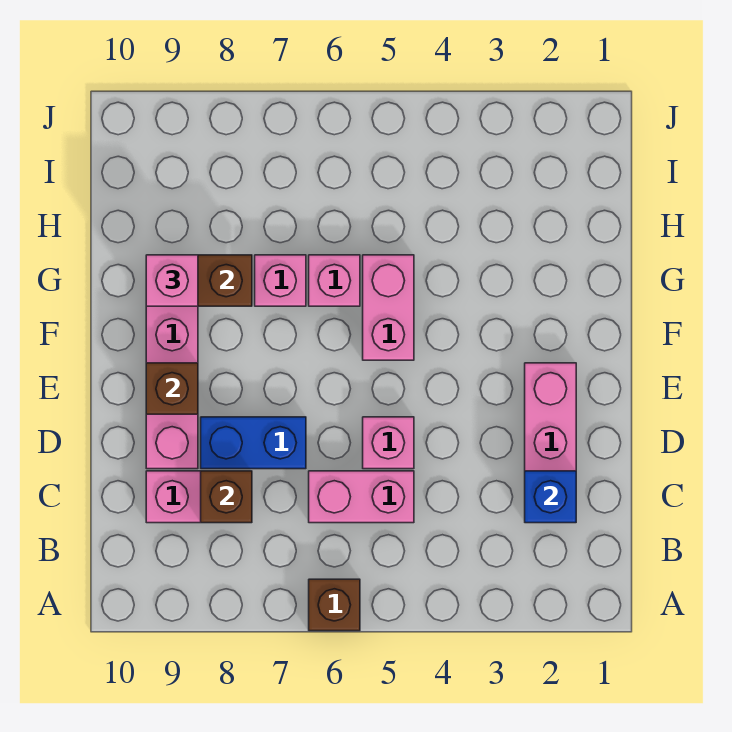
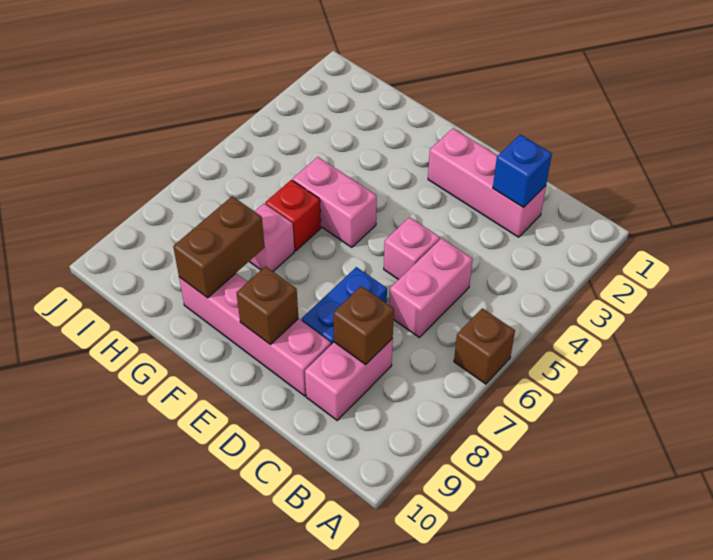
pink brick G6 level 1 -> red brick G6 level 1
pink brick G9 level 3 -> none

